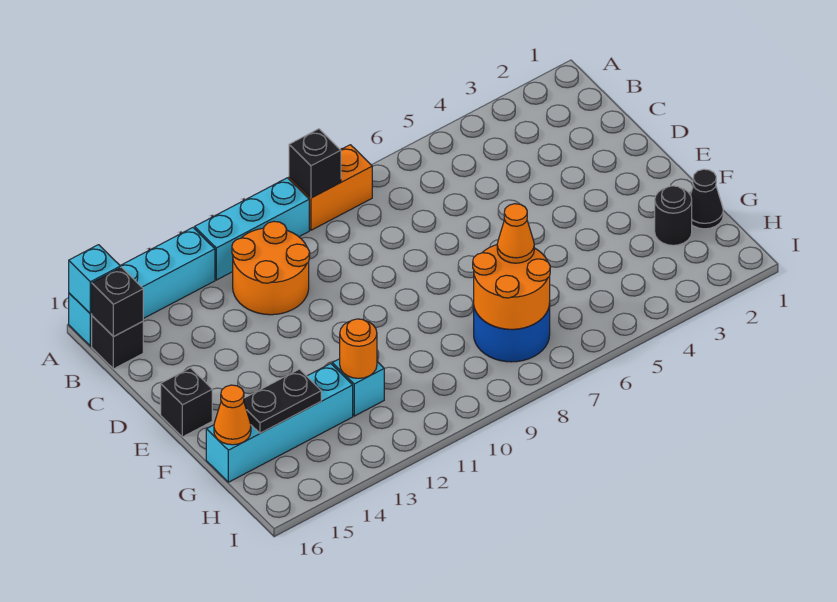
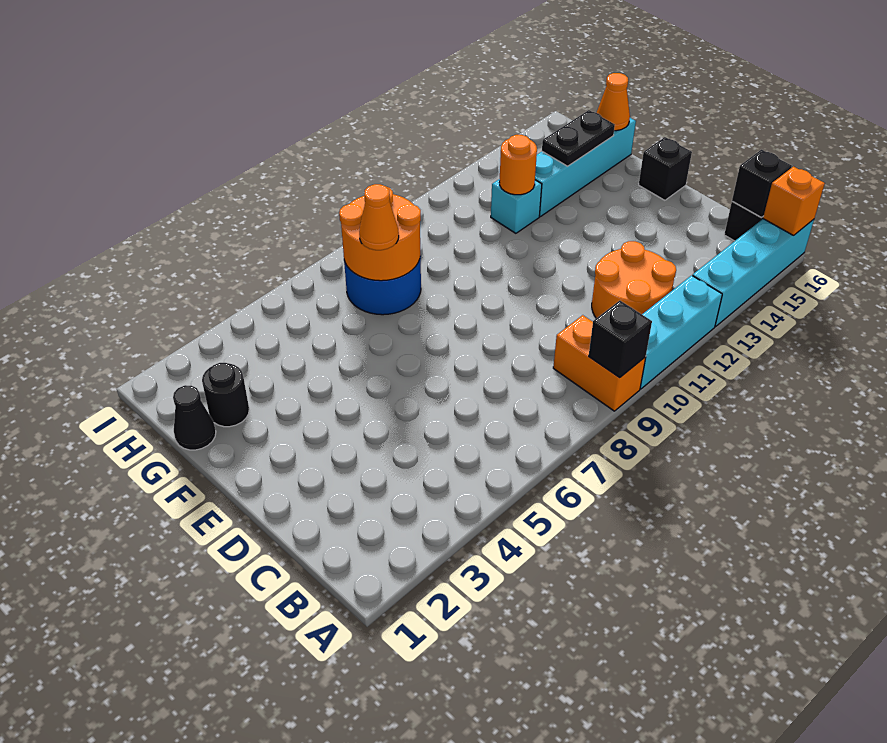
orange brick A8:A9 level 1 -> orange brick A9:B9 level 1
cyan brick A16 level 2 -> orange brick A16 level 2

